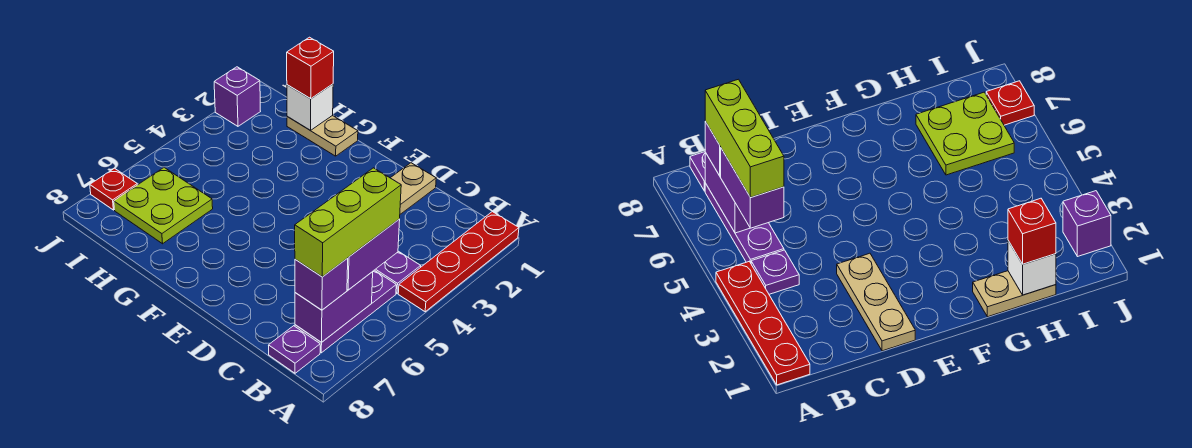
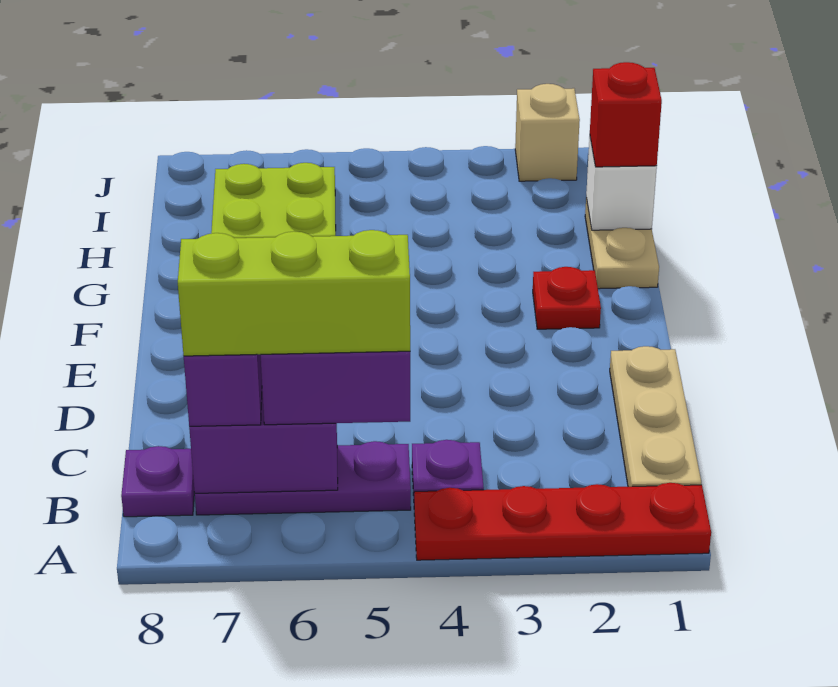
tan plate D1:D3 level 1 -> tan plate B1:D1 level 1
purple brick J2 level 1 -> tan brick J2 level 1
red plate J7 level 1 -> red plate F2 level 1

